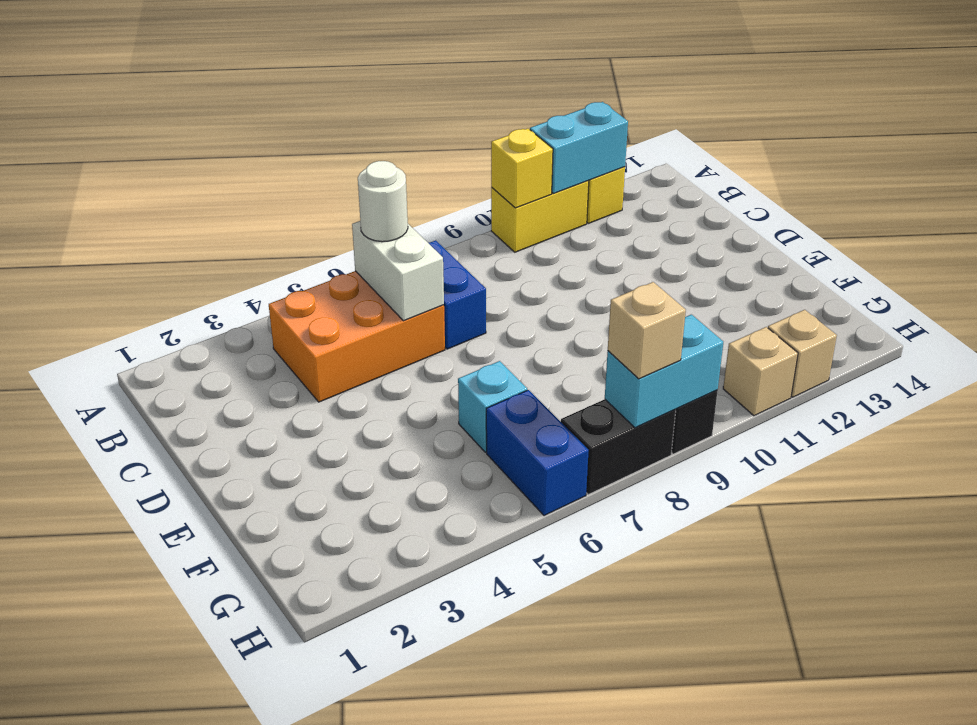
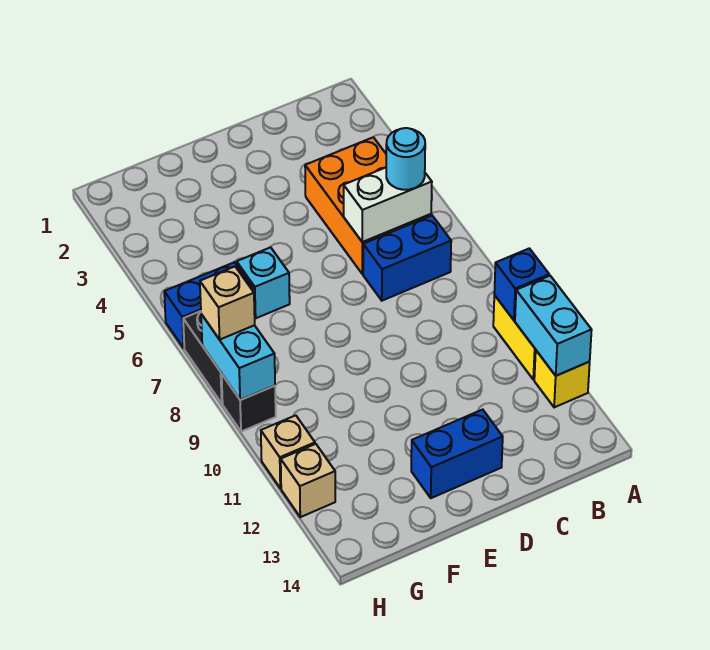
yellow brick A10 level 2 -> blue brick A10 level 2
white round brick B6 level 3 -> cyan round brick B6 level 3
none -> blue brick D13:E13 level 1

